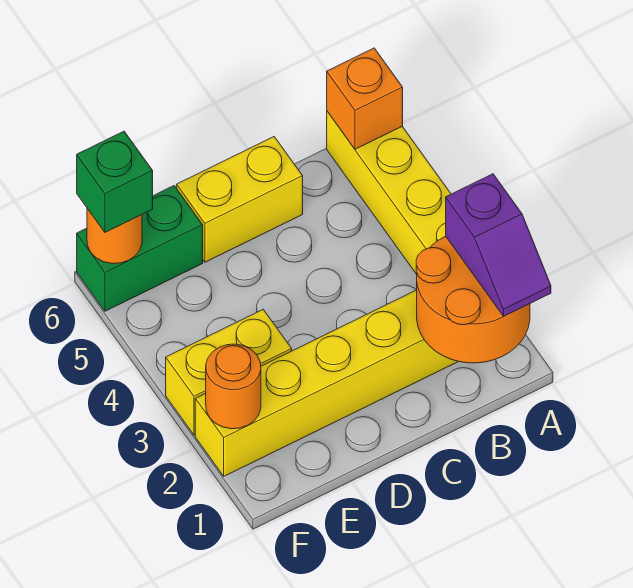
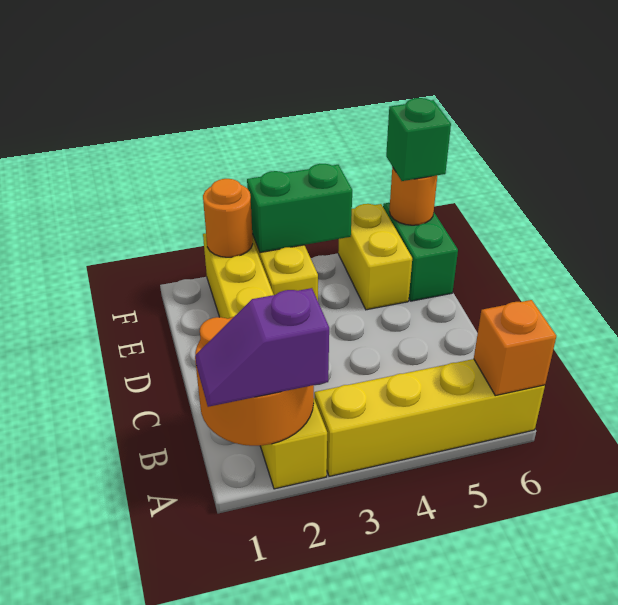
yellow brick C6:D6 level 1 -> yellow brick E5:F5 level 1
none -> green brick F3:F4 level 2

